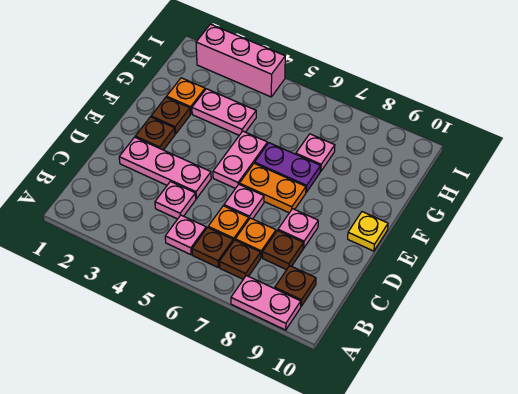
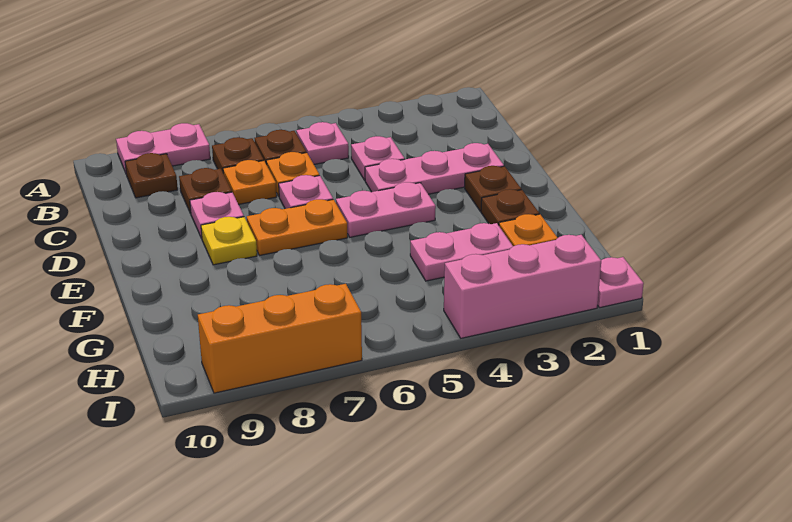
pink plate E5:F5 level 1 -> pink plate E4:E5 level 1
yellow plate E10 level 1 -> yellow plate E8 level 1
purple plate F6:F7 level 1 -> none
pink plate G7 level 1 -> pink plate I1 level 1
none -> orange brick I7:I9 level 1

